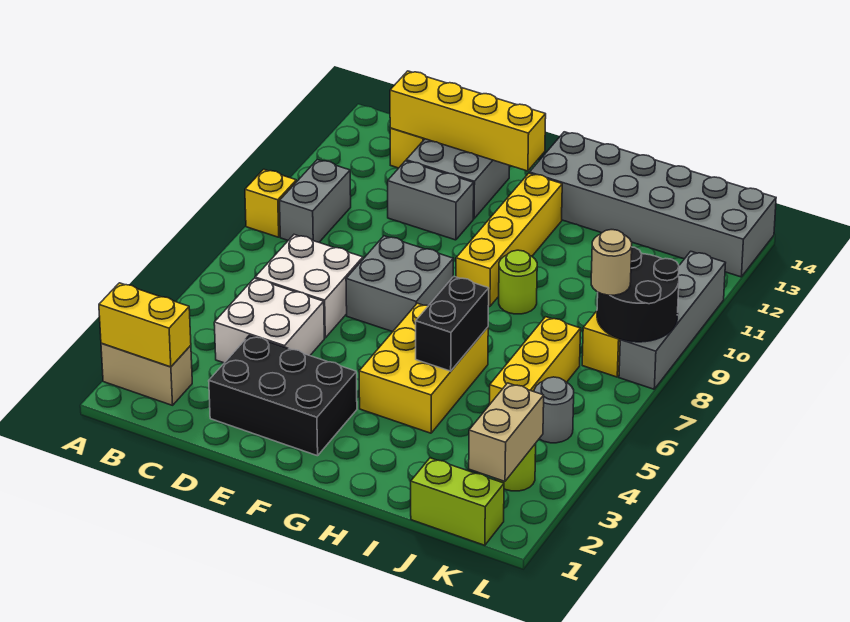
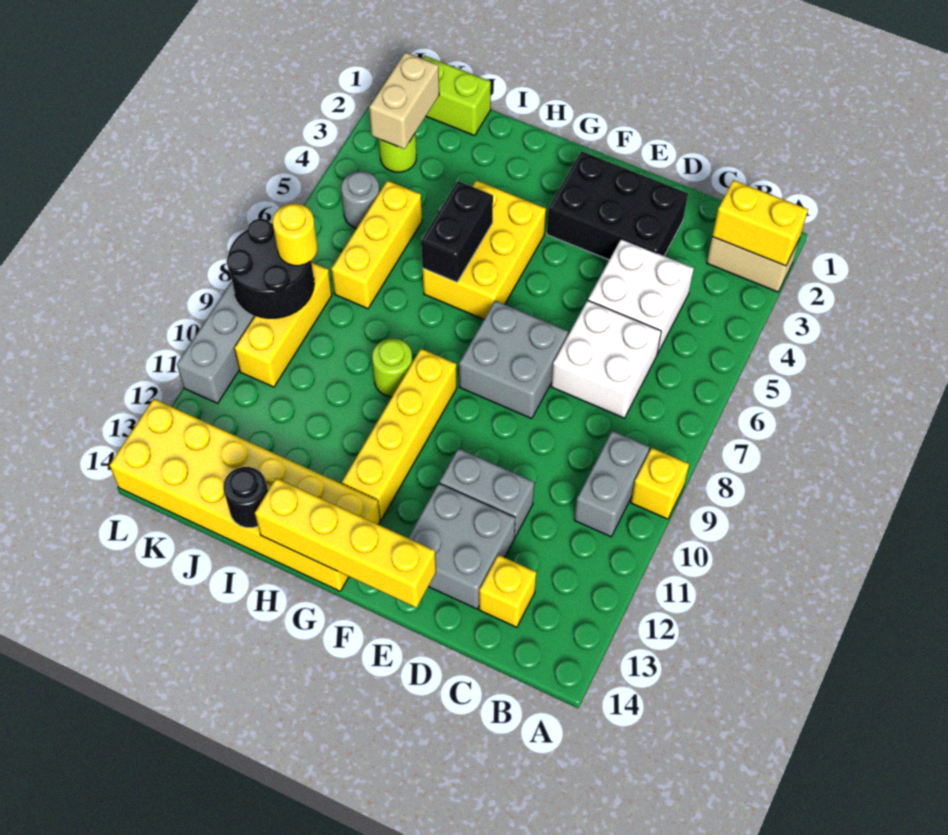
yellow brick C13:F13 level 2 -> yellow brick E14:H14 level 2
grey brick G13:L14 level 1 -> yellow brick G13:L14 level 1
none -> black round brick I14 level 2
tan round brick K8 level 3 -> yellow round brick K8 level 3

